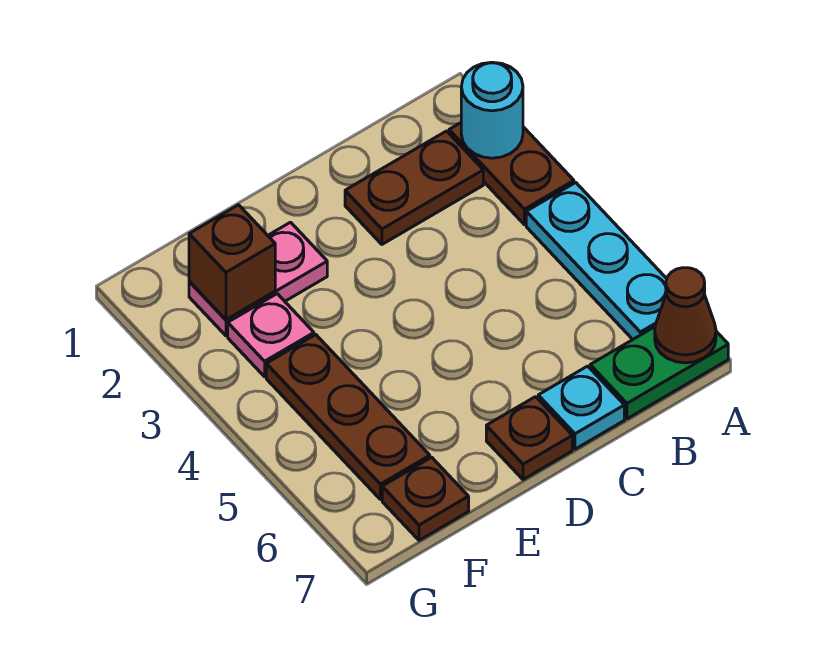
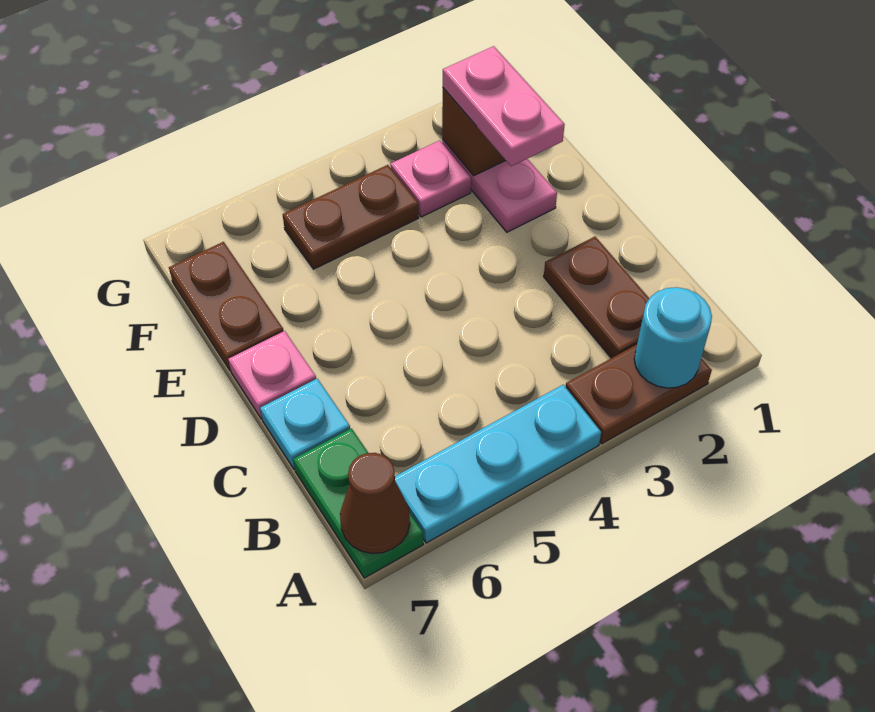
brown plate D7 level 1 -> pink plate D7 level 1
none -> pink plate E2:F2 level 3
brown plate F4:F6 level 1 -> brown plate F4:F5 level 1
brown plate F7 level 1 -> brown plate E7:F7 level 1

